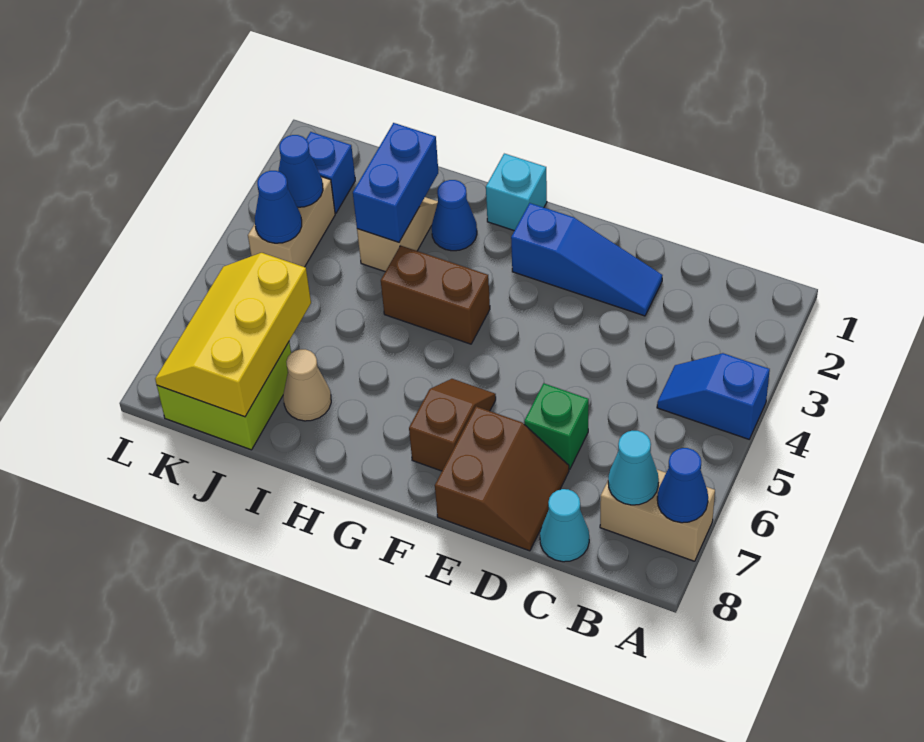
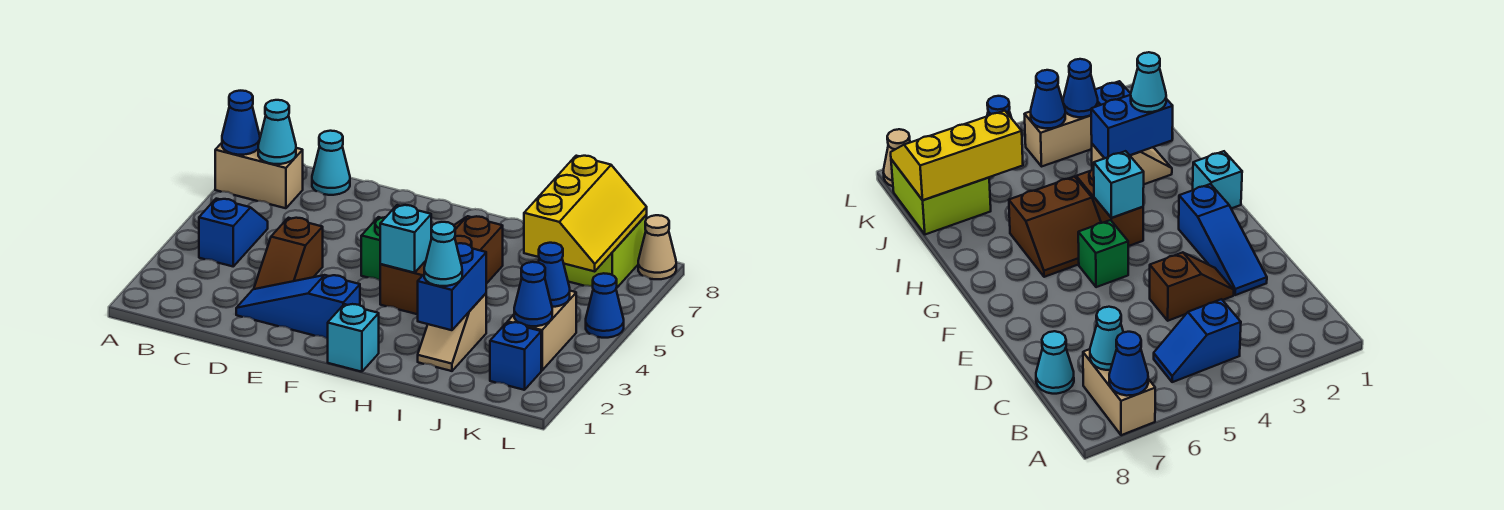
blue slope A4:B4 level 1 top A -> blue slope B4:B5 level 1 top 4
green brick D6 level 1 -> green brick F5 level 1
brown slope D7:E8 level 1 top E -> brown slope G5:H6 level 1 top H
brown slope F6:F7 level 1 top 7 -> brown slope D3:D4 level 1 top 4
none -> cyan brick G4 level 2
blue cone H2 level 1 -> blue cone L5 level 1
none -> cyan cone I2 level 3
tan cone I7 level 1 -> tan cone L8 level 1

